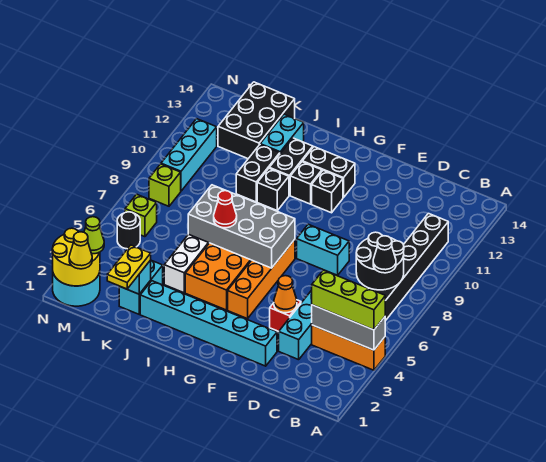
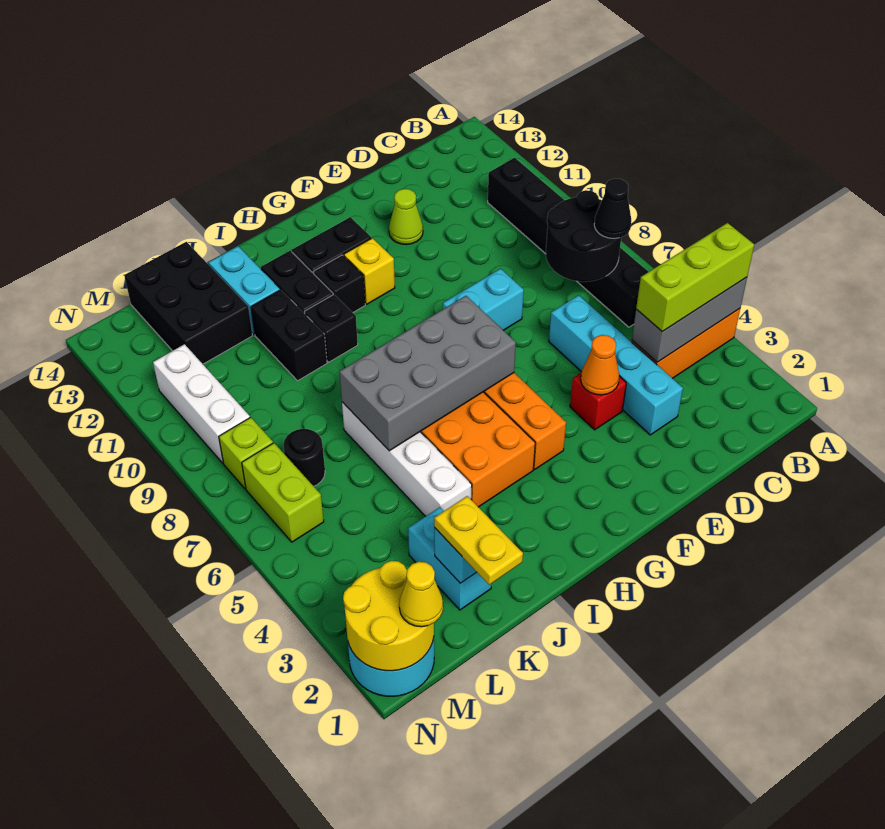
cyan brick E2:J2 level 1 -> none
black brick G11 level 1 -> yellow brick G11 level 1
red cone I6 level 3 -> none
lime cone M2 level 3 -> lime cone E12 level 1
black round brick M5 level 1 -> black round brick L7 level 1
lime brick M6 level 1 -> lime brick M6:M7 level 1
cyan brick M9:M11 level 1 -> white brick M9:M11 level 1

